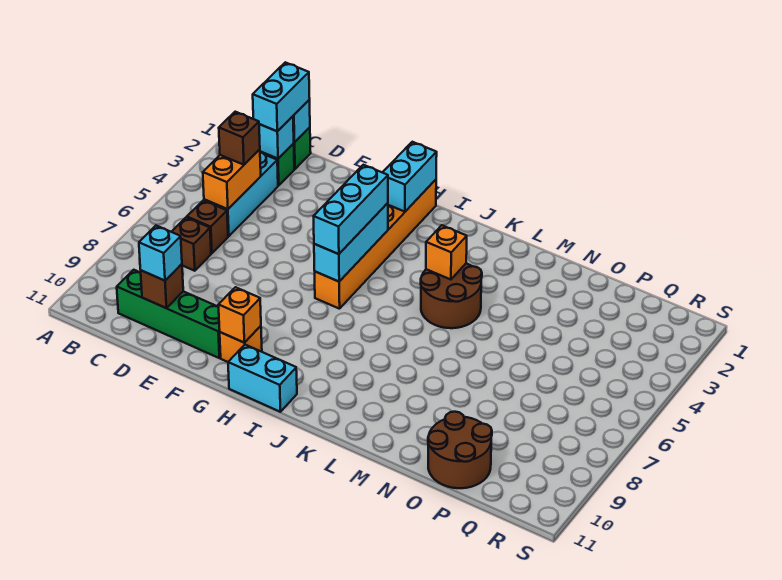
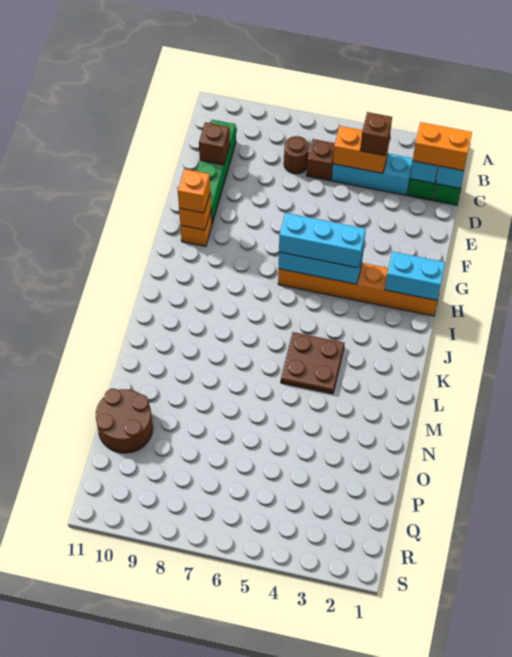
cyan brick C1:C2 level 3 -> orange brick C1:C2 level 3
brown brick C7 level 1 -> brown round brick C7 level 1
cyan brick D10 level 3 -> none
cyan brick H11:I11 level 1 -> none
brown round brick K4:L5 level 1 -> brown plate K4:L5 level 1
orange brick K4 level 2 -> orange brick G10 level 3

